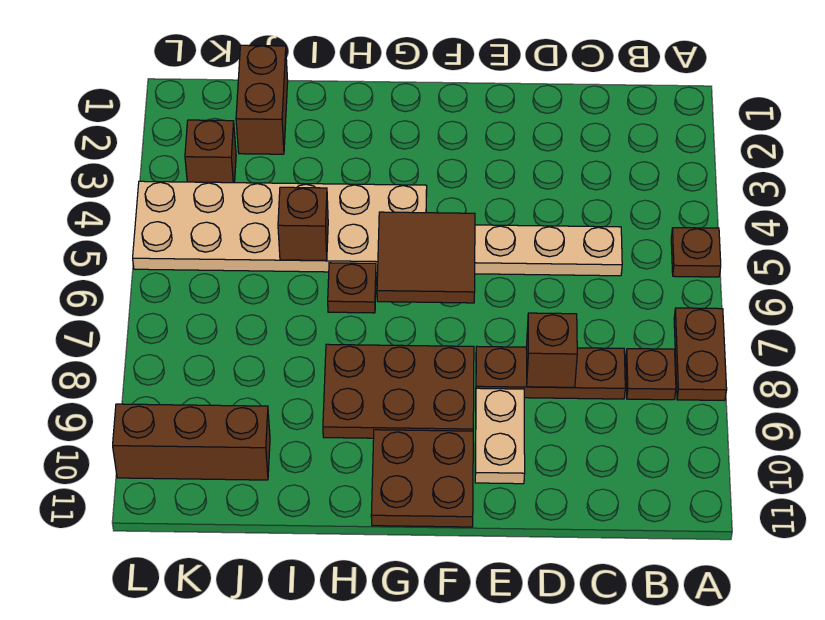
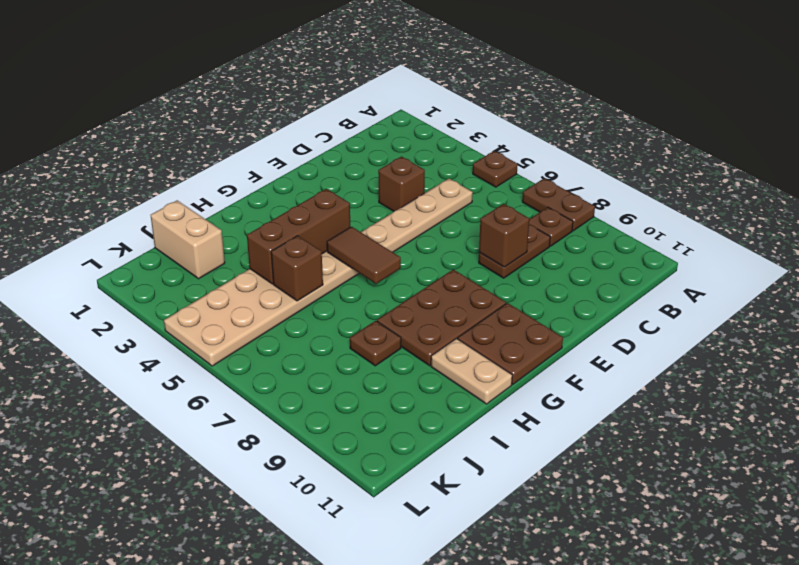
brown plate C8:E8 level 1 -> brown plate C8:D8 level 1
tan plate E9:E10 level 1 -> tan plate H10:H11 level 1
brown tile F5:G6 level 2 -> brown tile G5:G6 level 2
brown plate H6 level 1 -> brown plate I8 level 1
brown brick J1:J2 level 1 -> tan brick J1:J2 level 1
brown brick J10:L10 level 1 -> brown brick G4:I4 level 2
brown brick K3 level 1 -> brown brick D4 level 1

